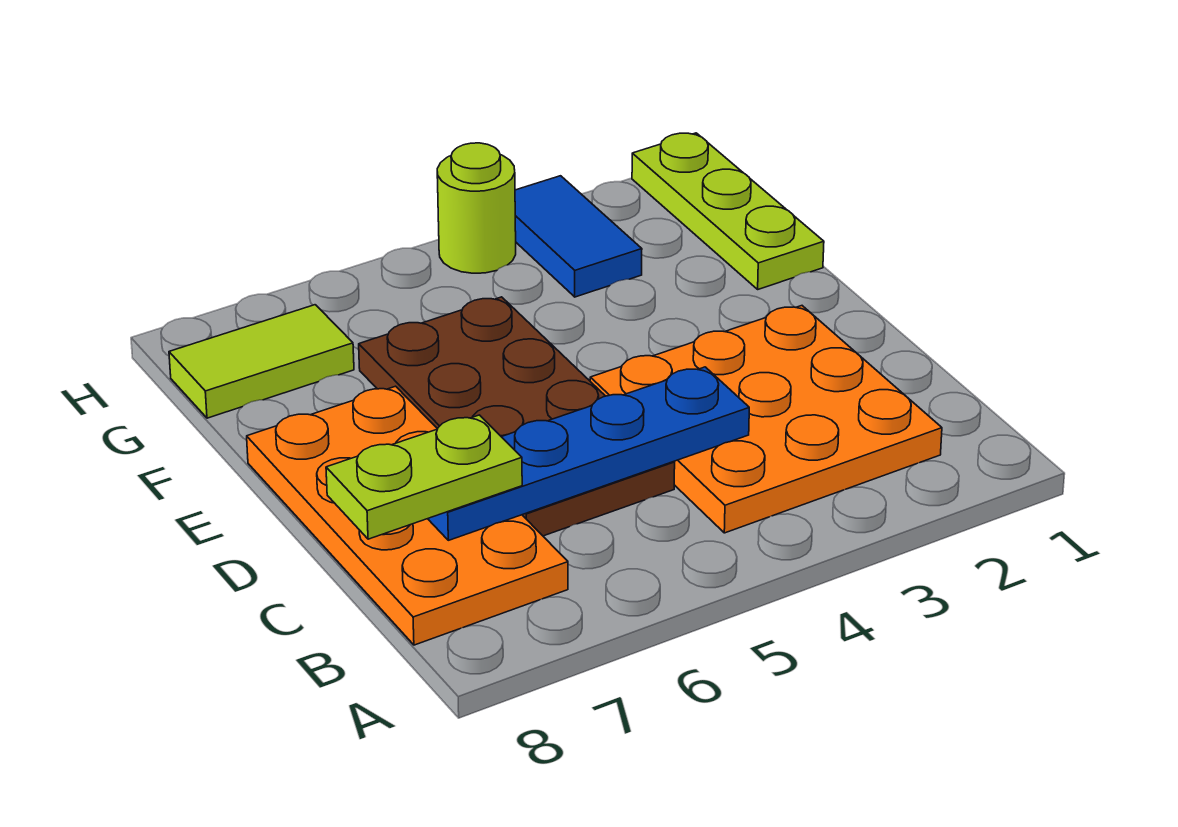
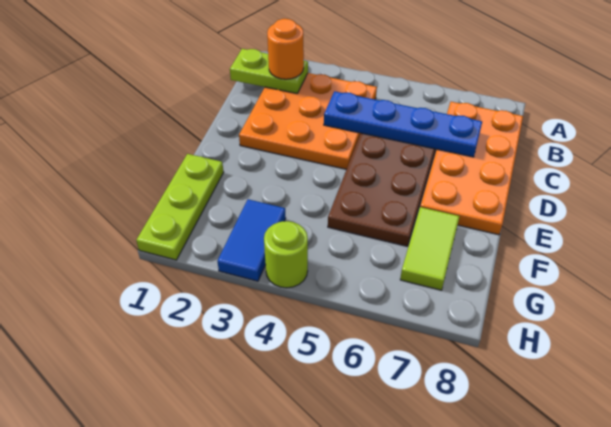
none -> orange round brick B2 level 3
lime plate C7:C8 level 3 -> lime plate B1:B2 level 2
lime tile G7:G8 level 1 -> lime tile F7:G7 level 1

